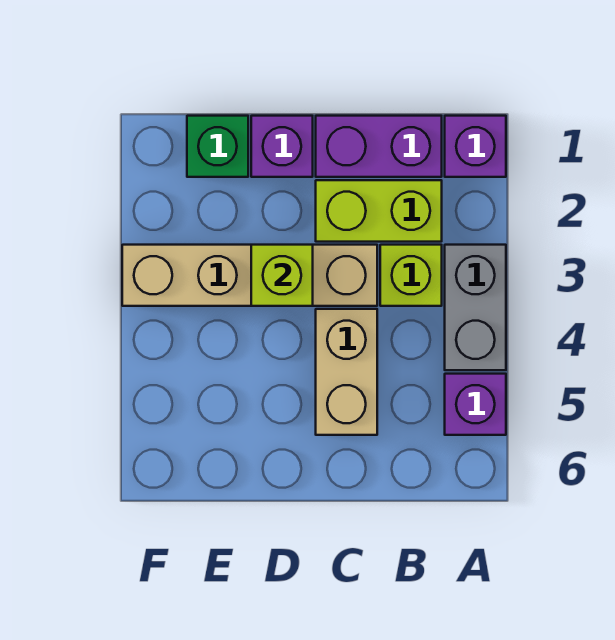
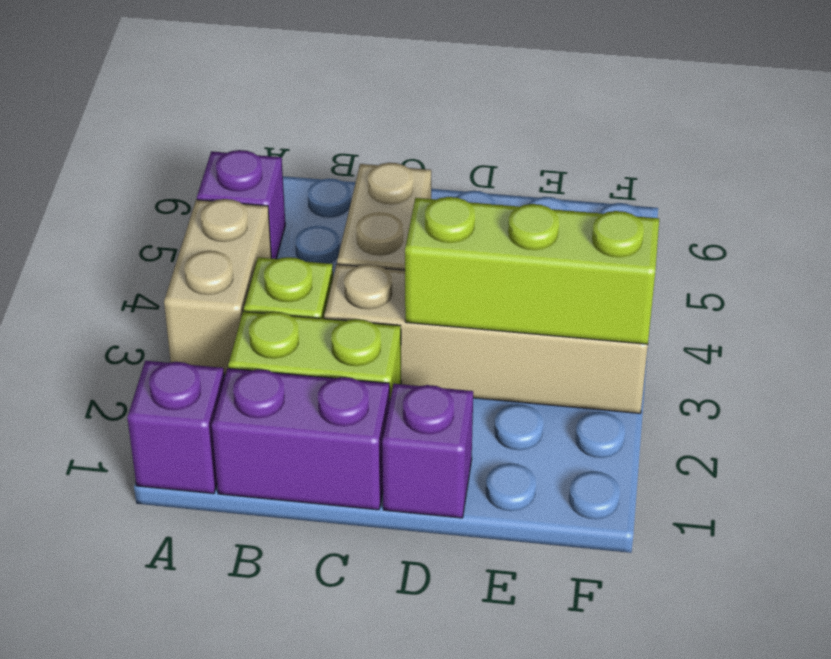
grey brick A3:A4 level 1 -> tan brick A3:A4 level 1
lime brick D3 level 2 -> lime brick D3:F3 level 2
green brick E1 level 1 -> none

